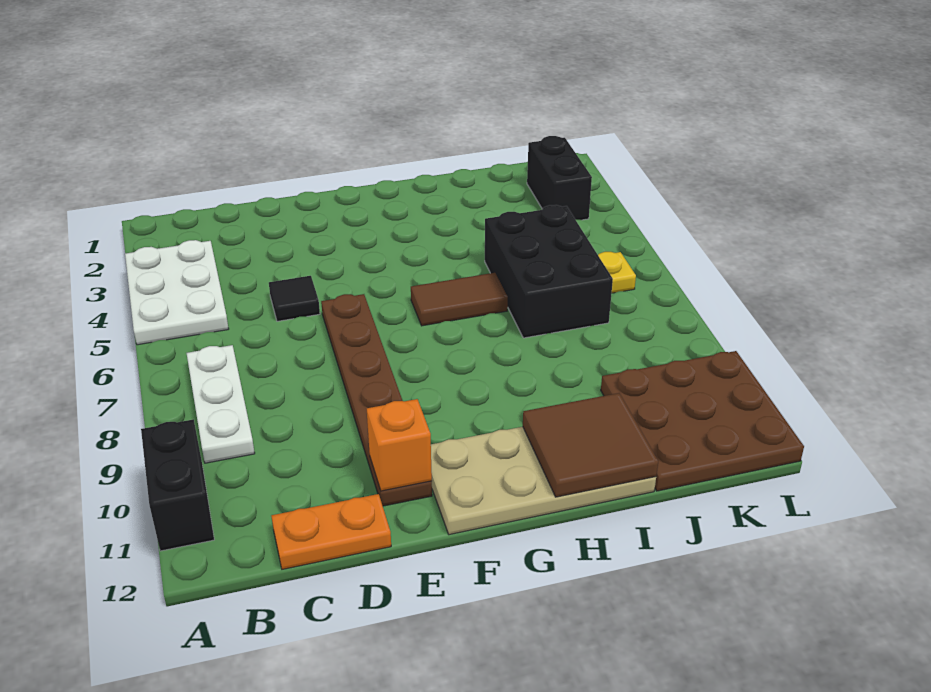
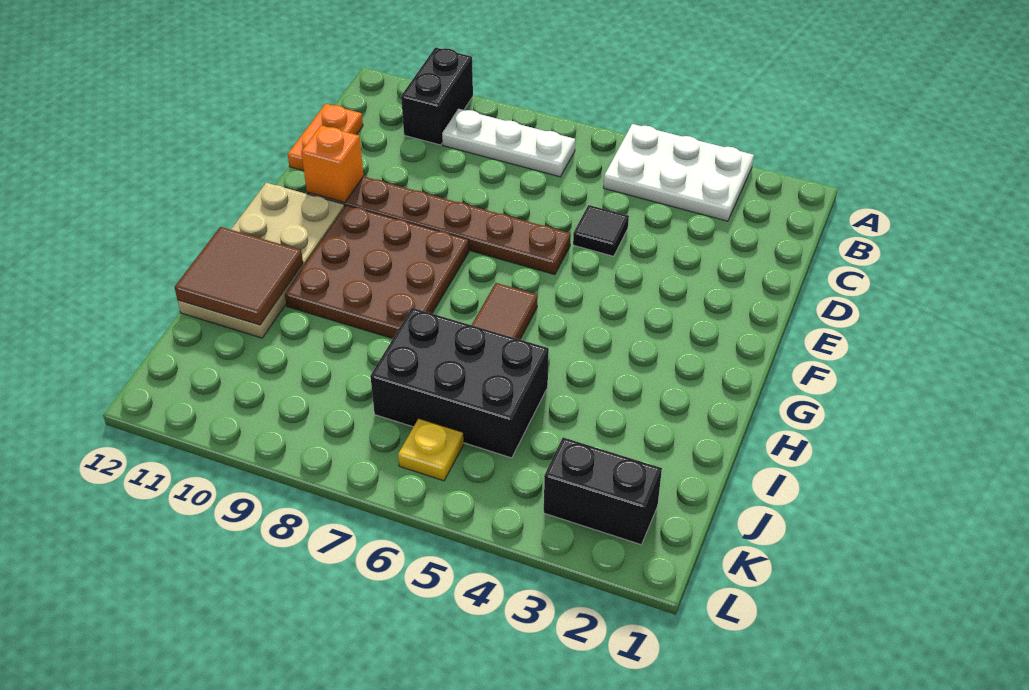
black brick A10:A11 level 1 -> black brick A10:B10 level 1
brown plate J10:L12 level 1 -> brown plate F8:H10 level 1

